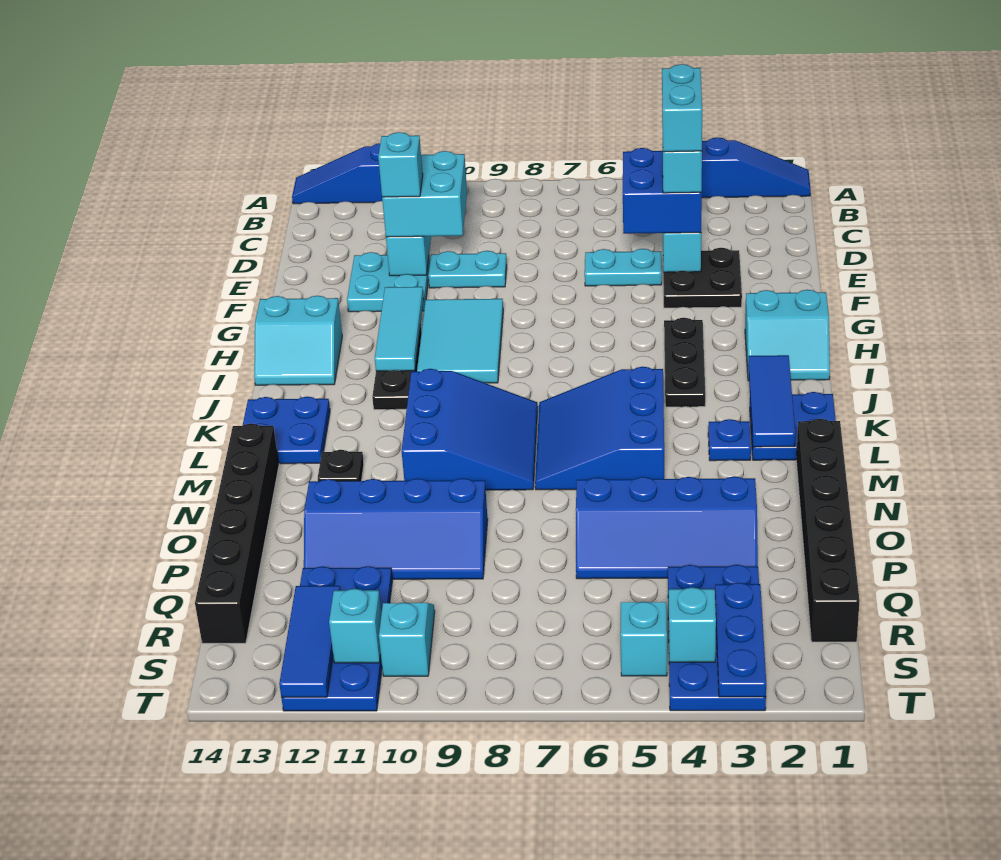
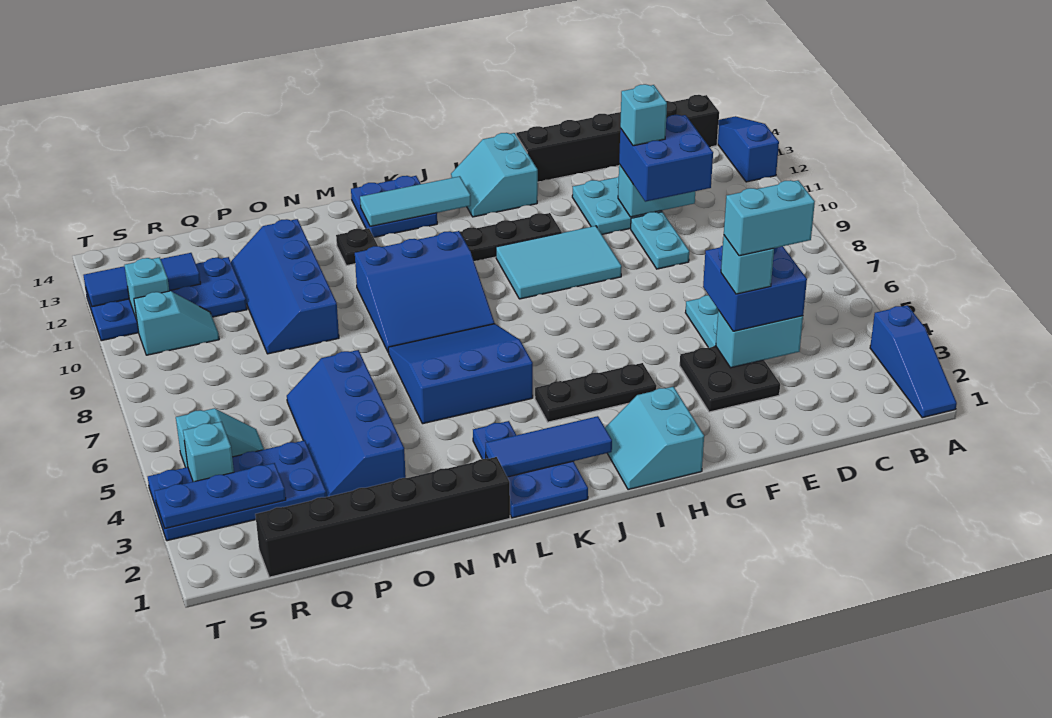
cyan brick D10:E11 level 3 -> blue brick D10:E11 level 3
cyan tile G11:I11 level 2 -> cyan tile J13:L13 level 2
black brick M14:R14 level 1 -> black brick B14:G14 level 1

